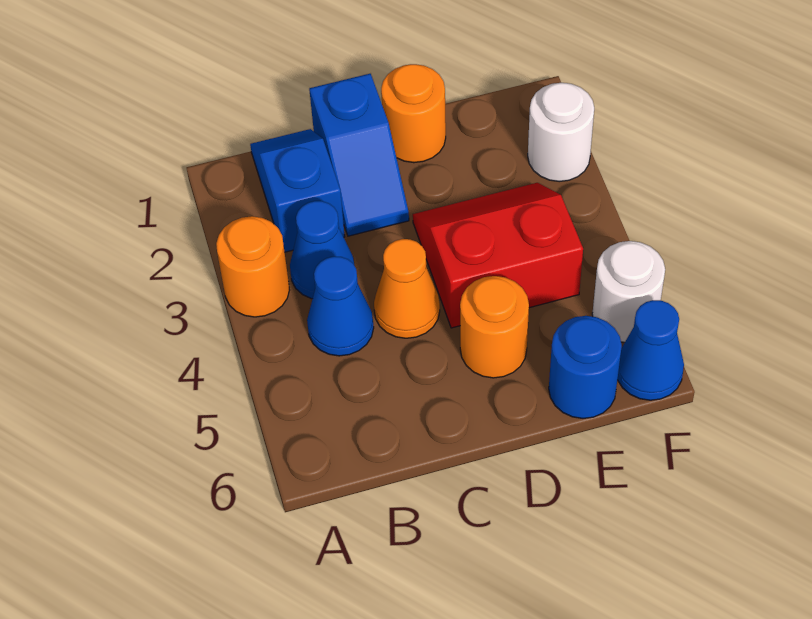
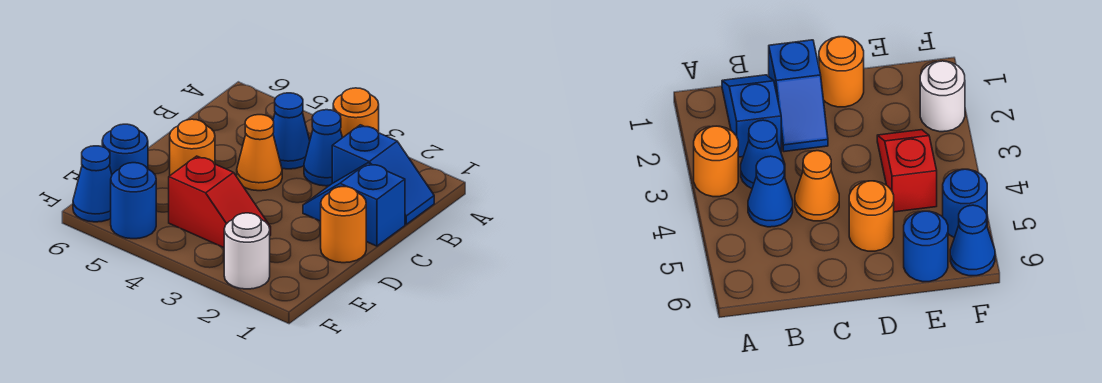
red slope D3:E4 level 1 top 4 -> red slope E3:E4 level 1 top 4
white round brick F5 level 1 -> blue round brick F5 level 1

